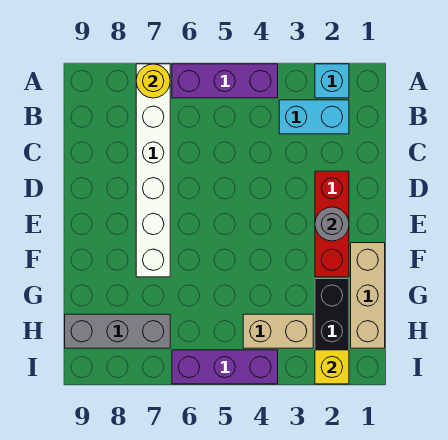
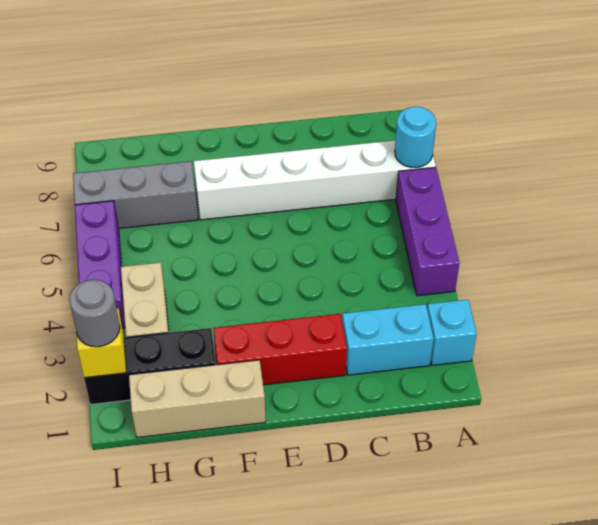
yellow round brick A7 level 2 -> cyan round brick A7 level 2
cyan brick B2:B3 level 1 -> cyan brick B2:C2 level 1
grey round brick E2 level 2 -> grey round brick I2 level 3
grey brick H7:H9 level 1 -> grey brick G7:I7 level 1

